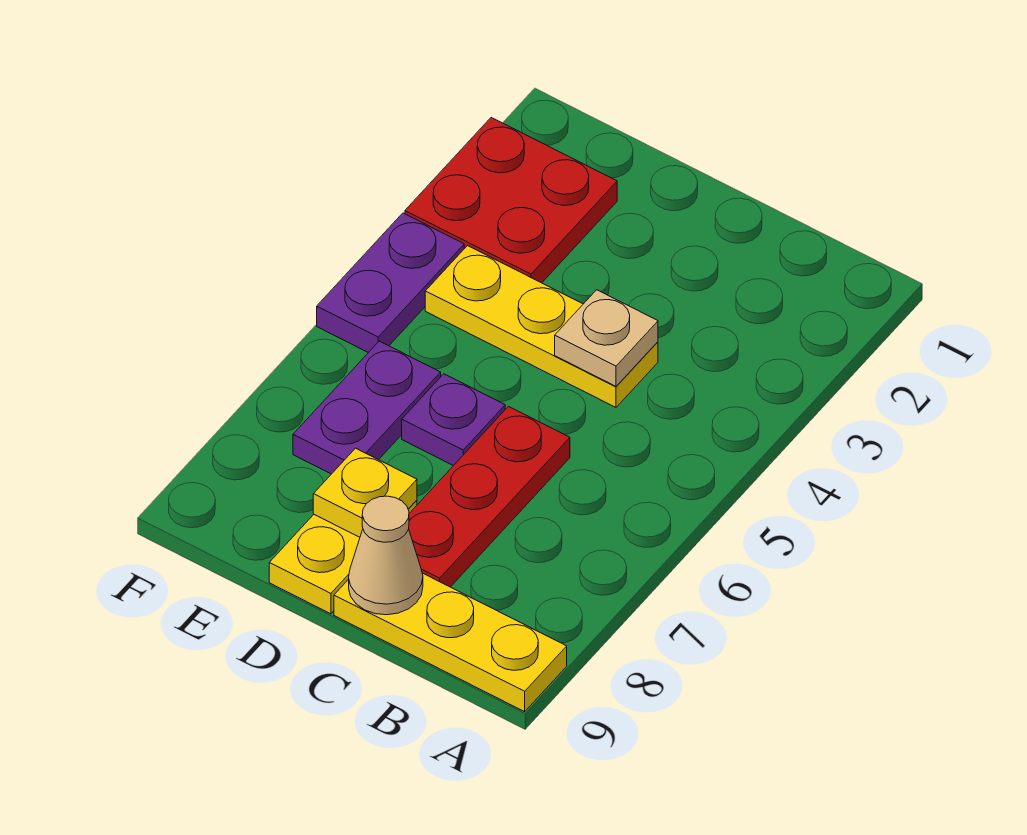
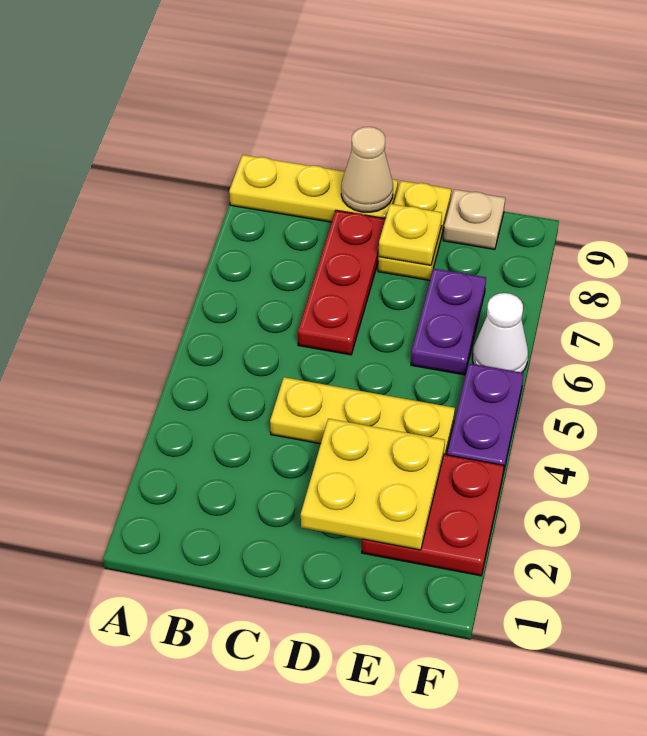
tan plate C4 level 2 -> tan plate E9 level 1
none -> yellow plate D2:E3 level 2
purple plate D6 level 1 -> none
none -> white cone F6 level 1

